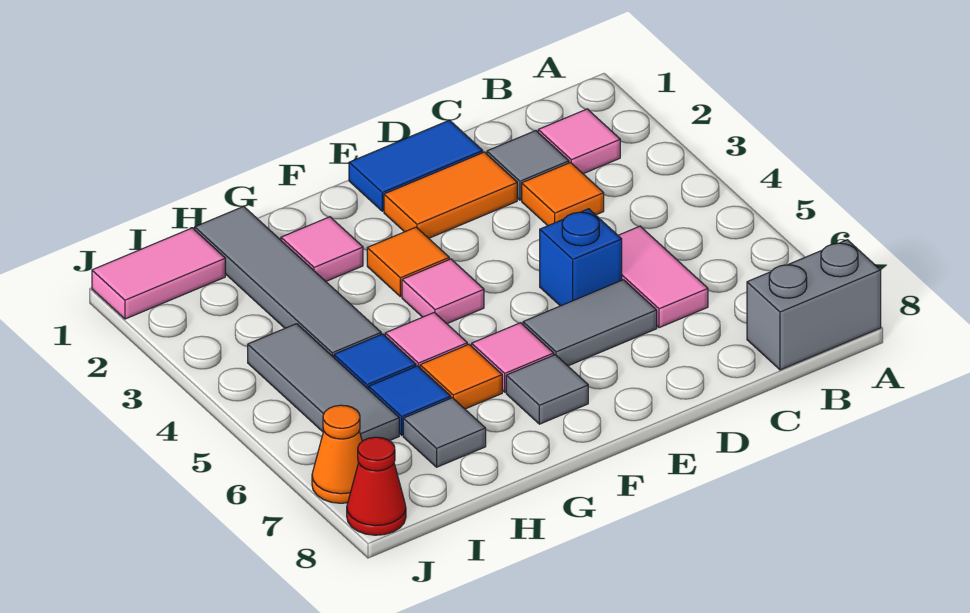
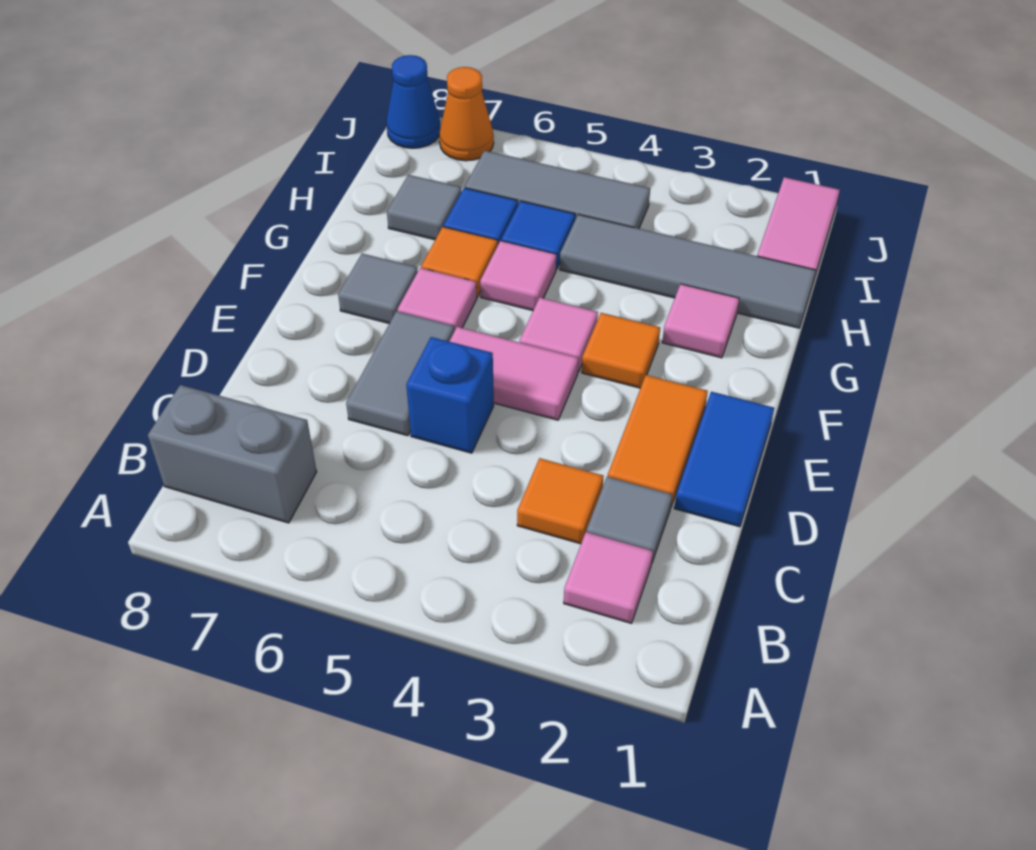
grey brick A8:B8 level 1 -> grey brick B7:B8 level 1
pink tile C5:C6 level 1 -> pink tile E4:E5 level 1
red cone J8 level 1 -> blue cone J8 level 1

